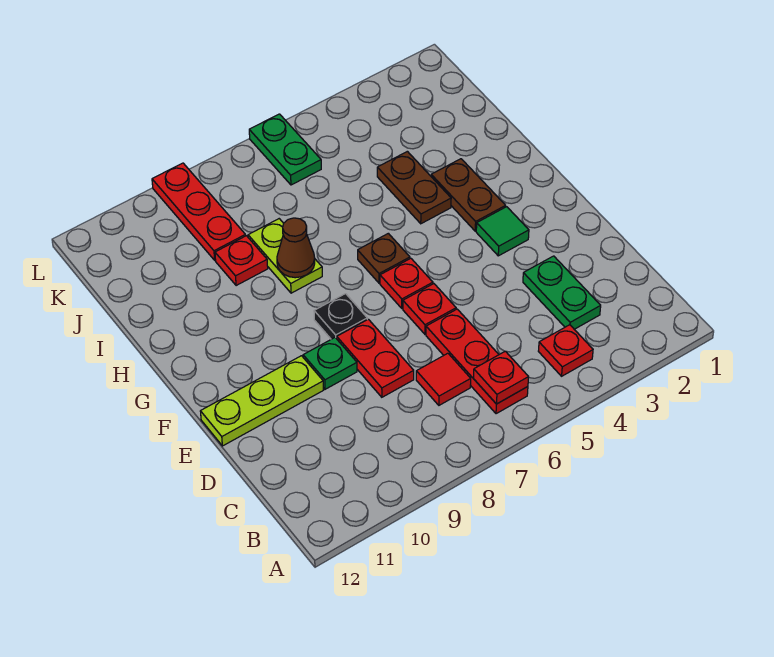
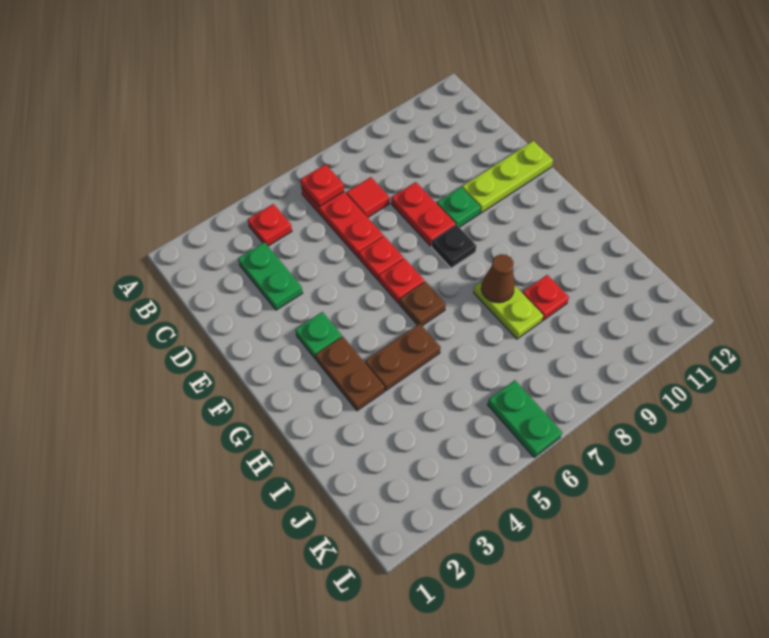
green tile F3 level 1 -> green plate F3 level 1
brown plate H4:I4 level 1 -> brown plate H4:H5 level 1
red plate J9:L9 level 1 -> none

